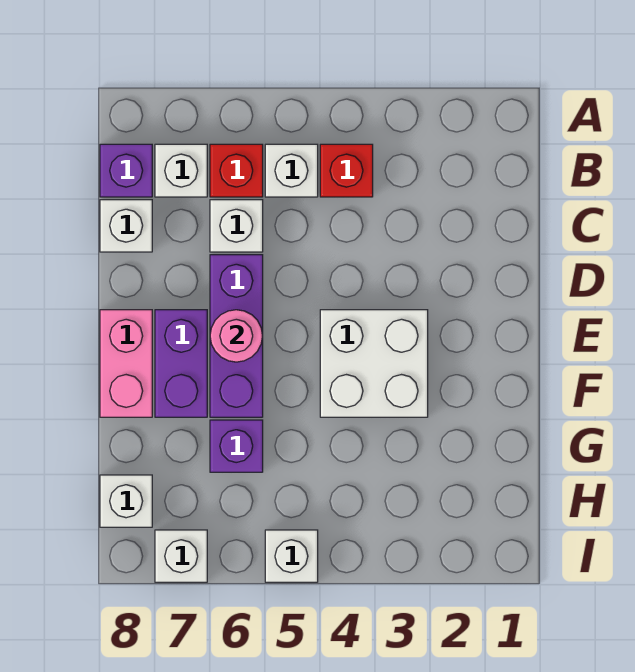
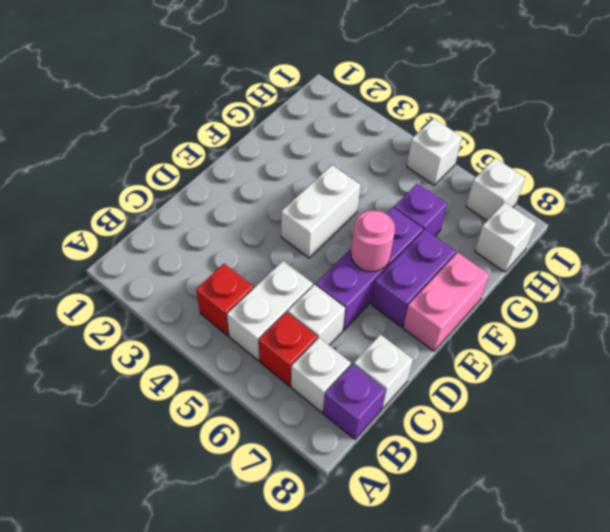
white brick B5 level 1 -> white brick B5:C5 level 1
white brick E3:F4 level 1 -> white brick E4:F4 level 1

